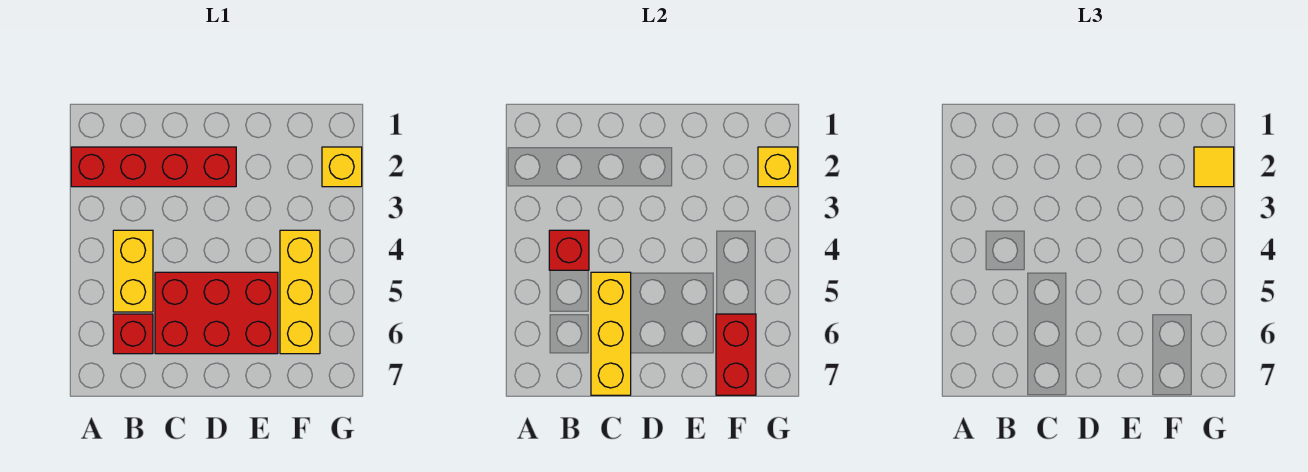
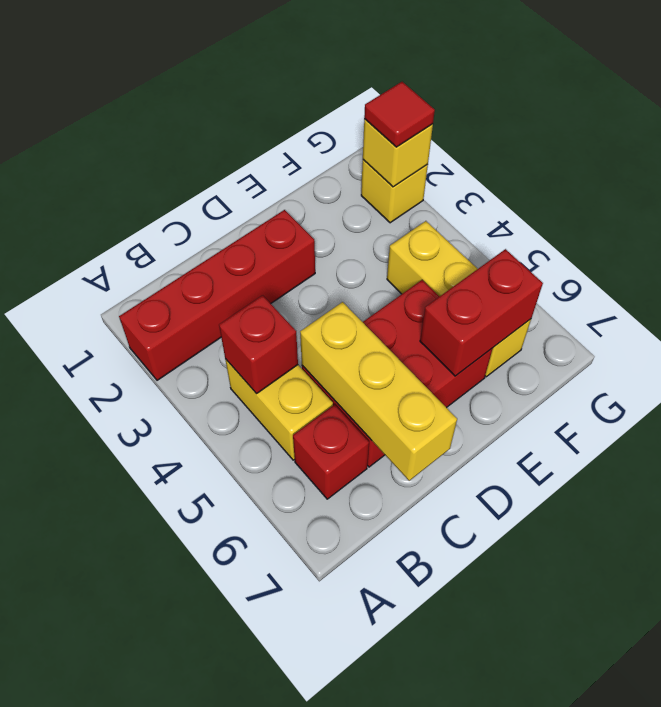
red brick F6:F7 level 2 -> red brick E6:F6 level 2
yellow tile G2 level 3 -> red tile G2 level 3

